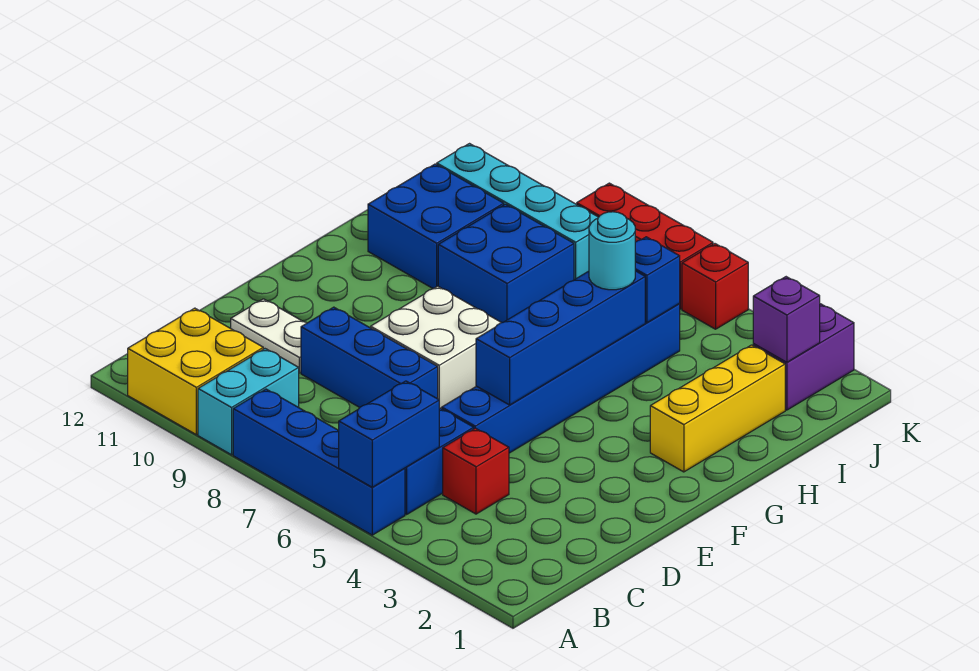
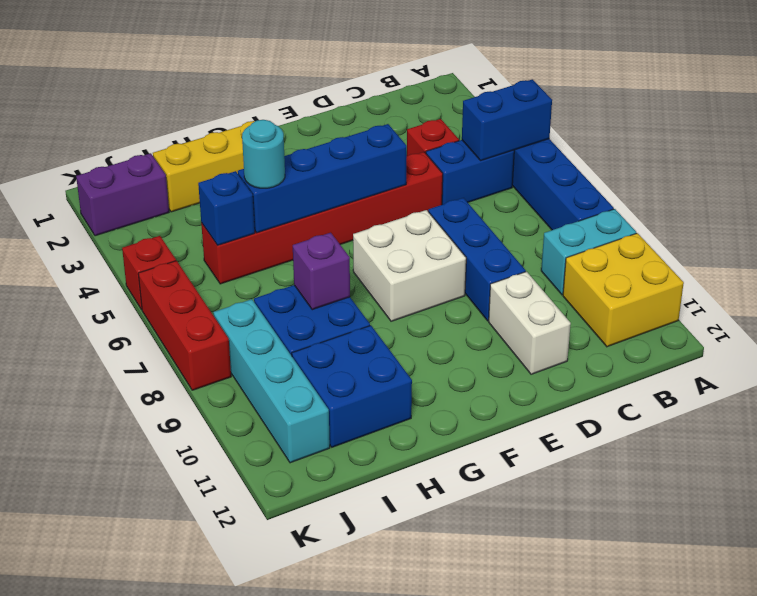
blue brick D5:I5 level 1 -> red brick D5:I5 level 1
white plate D10:D11 level 1 -> white brick D10:D11 level 1
purple brick J2 level 2 -> purple brick H8 level 2

